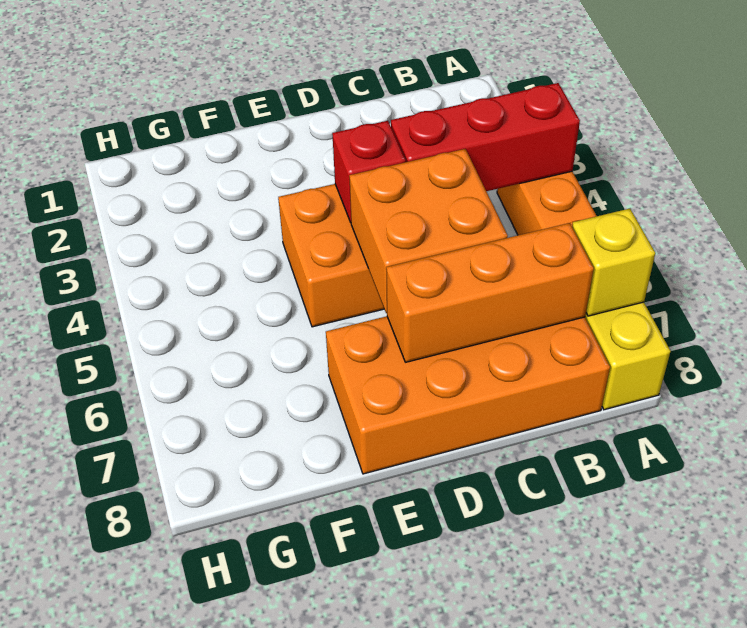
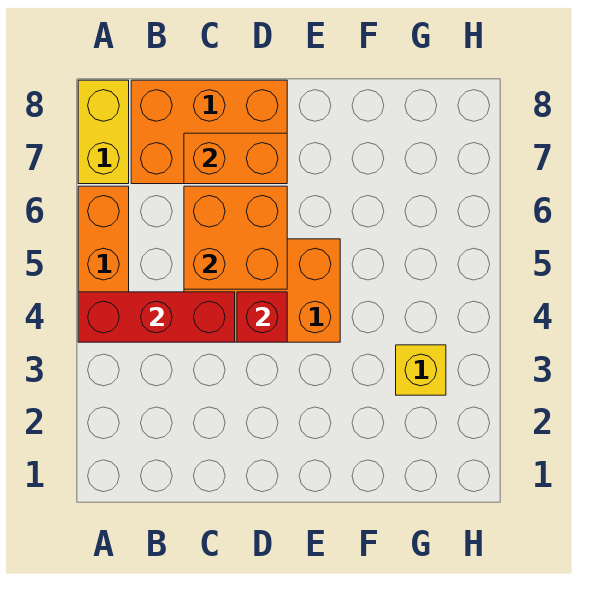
yellow brick A7 level 2 -> yellow brick G3 level 1
orange brick B7:E8 level 1 -> orange brick B7:D8 level 1
orange brick B7:D7 level 2 -> orange brick C7:D7 level 2

